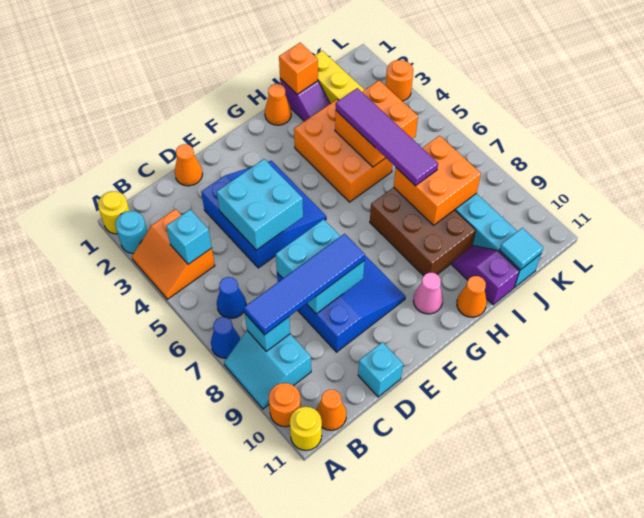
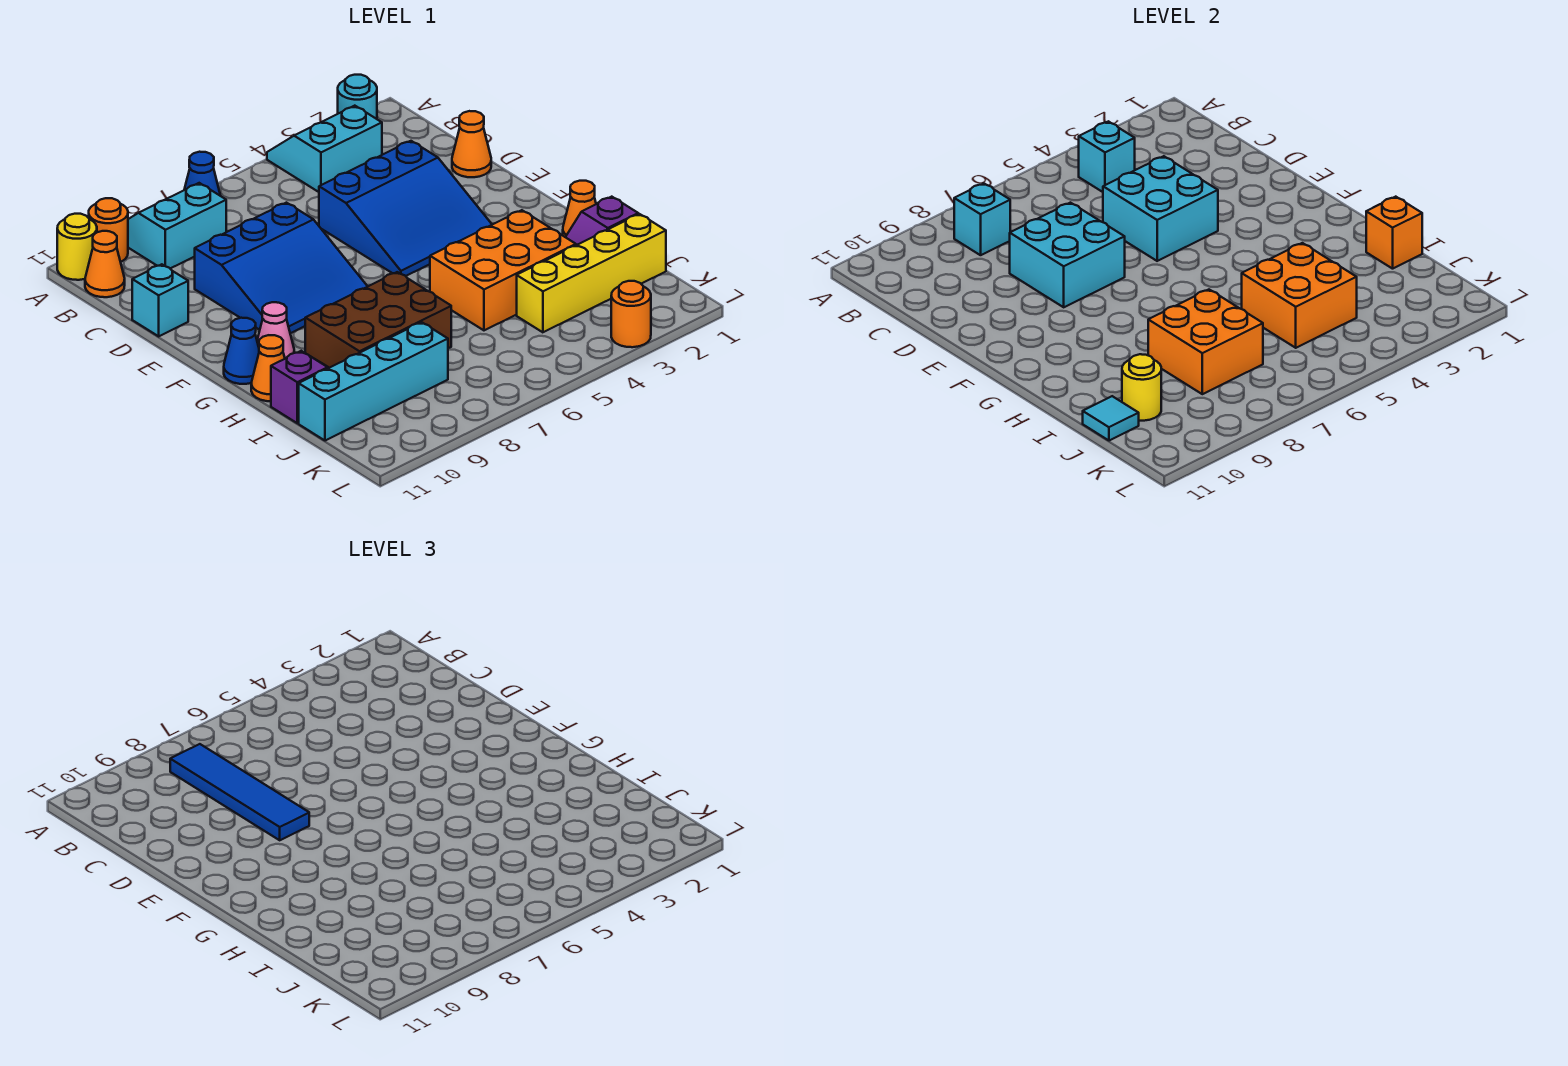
yellow round brick A1 level 1 -> yellow round brick J10 level 2
orange slope A3:B4 level 1 top B -> cyan slope A3:B4 level 1 top B
blue cone B6 level 1 -> blue cone G11 level 1
purple tile I4:I7 level 3 -> none

